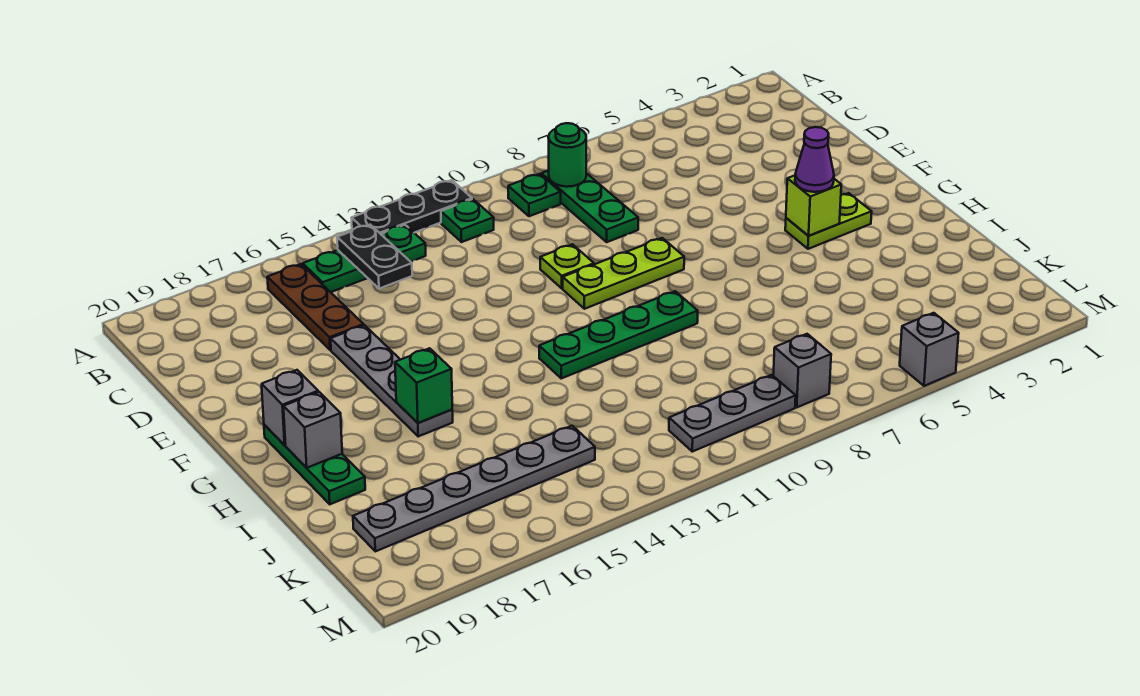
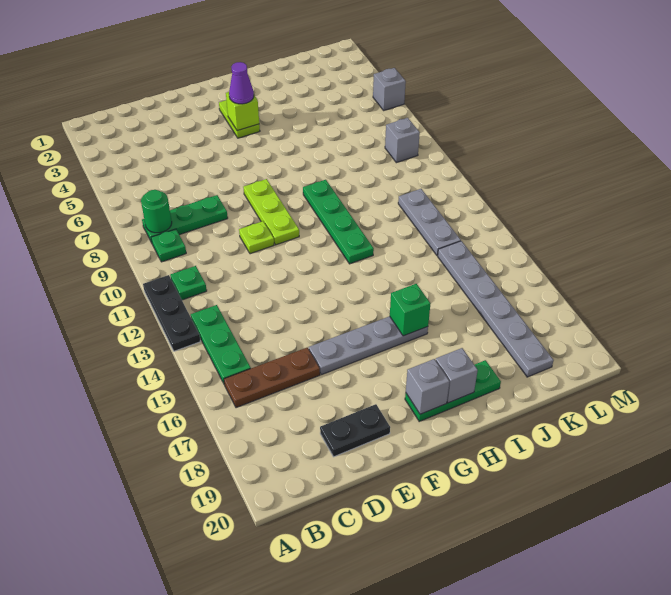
black plate B14:C14 level 2 -> black plate D19:E19 level 1
grey plate L9:L11 level 1 -> grey plate K11:K13 level 1

